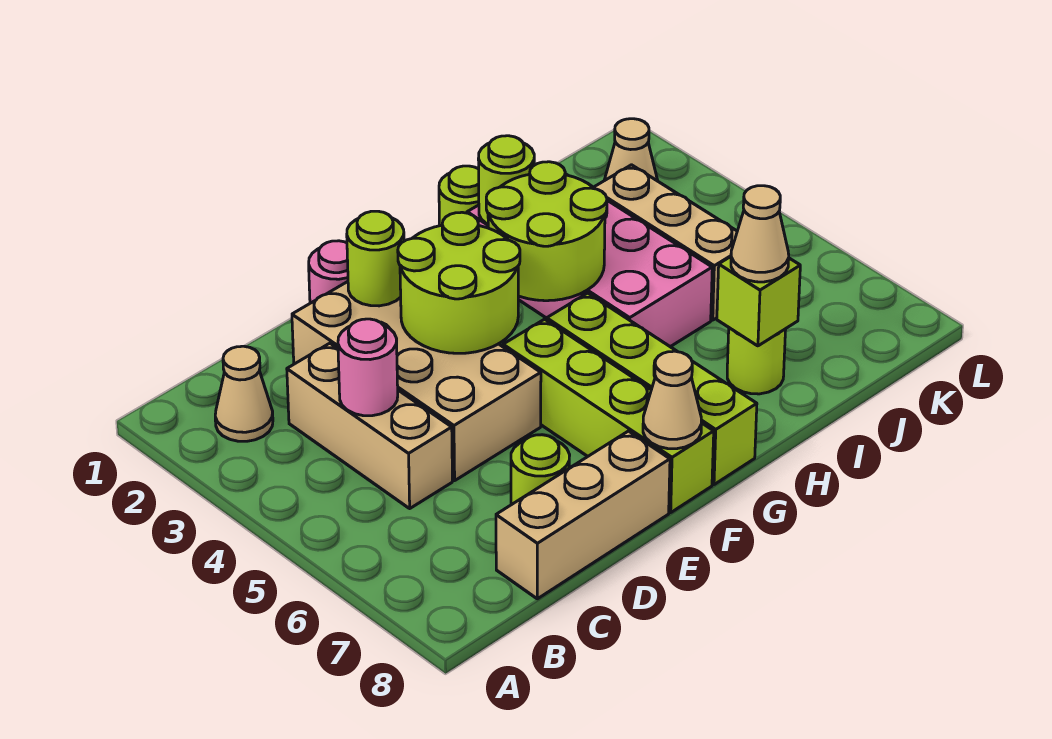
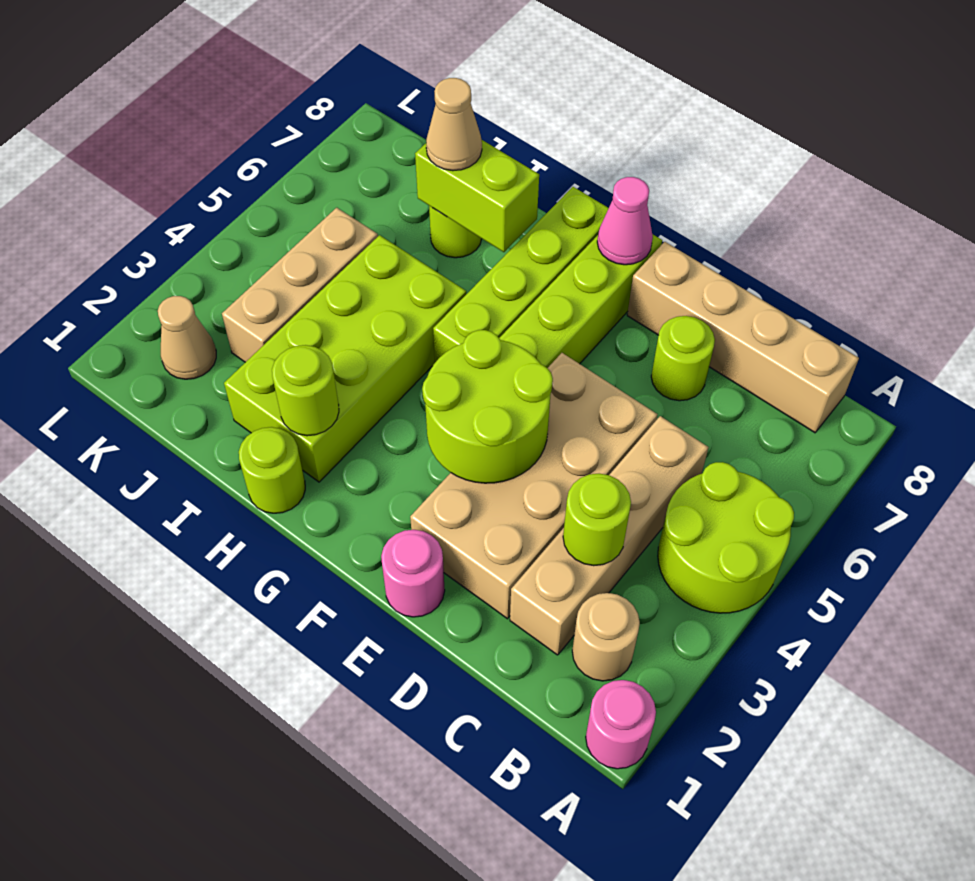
tan cone B2 level 1 -> tan round brick B2 level 1
tan brick C3:C5 level 1 -> tan brick C2:C5 level 1
pink round brick C4 level 2 -> pink round brick A1 level 1
tan brick C8:E8 level 1 -> tan brick B8:E8 level 1
lime round brick E2 level 2 -> lime round brick C3 level 2
tan cone F8 level 2 -> pink cone F8 level 2
lime round brick G3:H4 level 2 -> lime round brick A4:B5 level 1
pink brick H2:I5 level 1 -> lime brick H2:I5 level 1
lime brick I7 level 2 -> lime brick H7:I7 level 2

